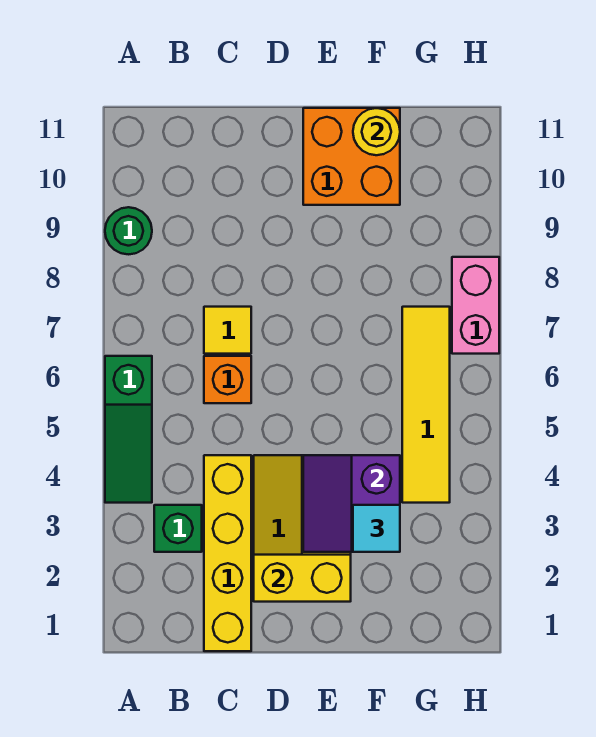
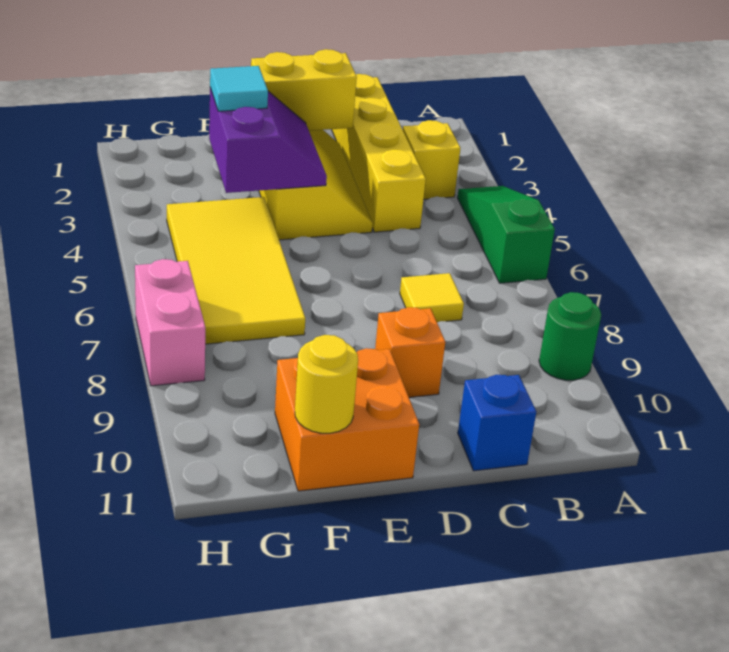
green brick B3 level 1 -> yellow brick B3 level 1
orange brick C6 level 1 -> orange brick D9 level 1
none -> blue brick C11 level 1
yellow tile G4:G7 level 1 -> yellow tile F4:G7 level 1

